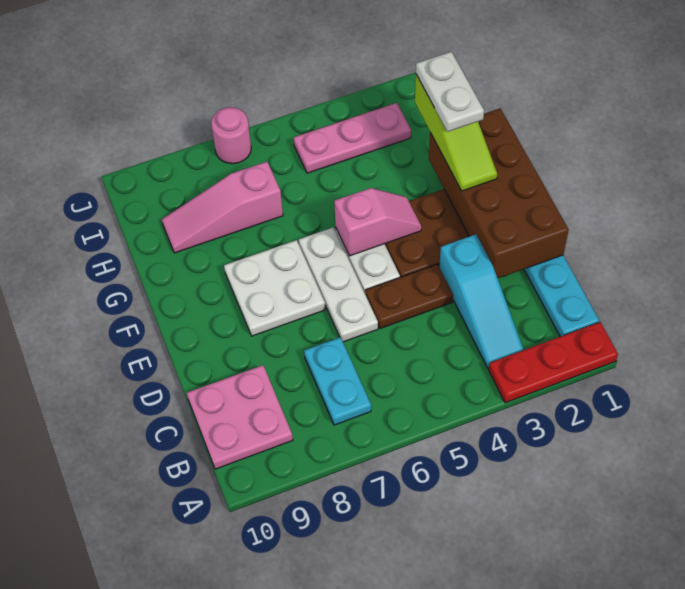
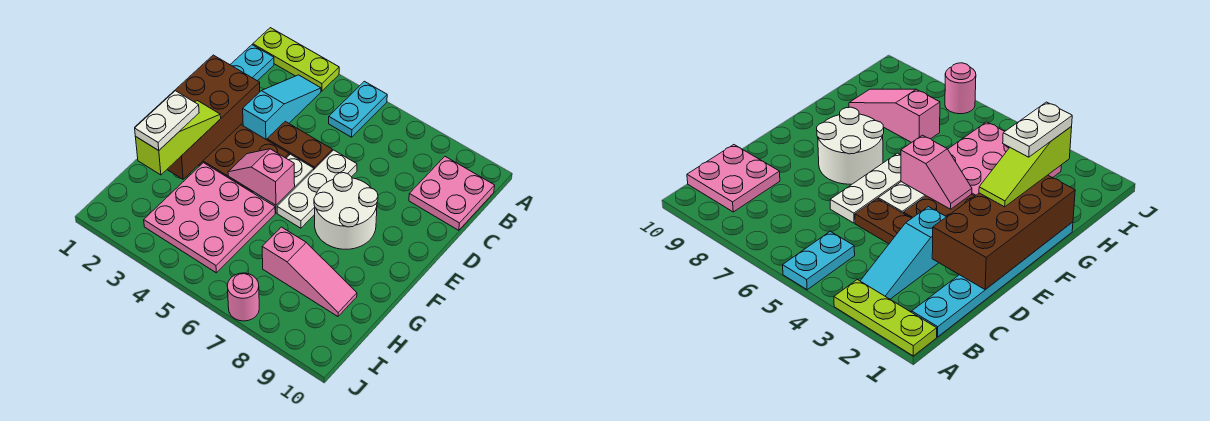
red plate A1:A3 level 1 -> lime plate A1:A3 level 1
cyan plate B7:C7 level 1 -> cyan plate A5:B5 level 1
white plate E7:F8 level 1 -> white round brick E7:F8 level 1
pink plate I3:I5 level 1 -> pink plate G3:I5 level 1

